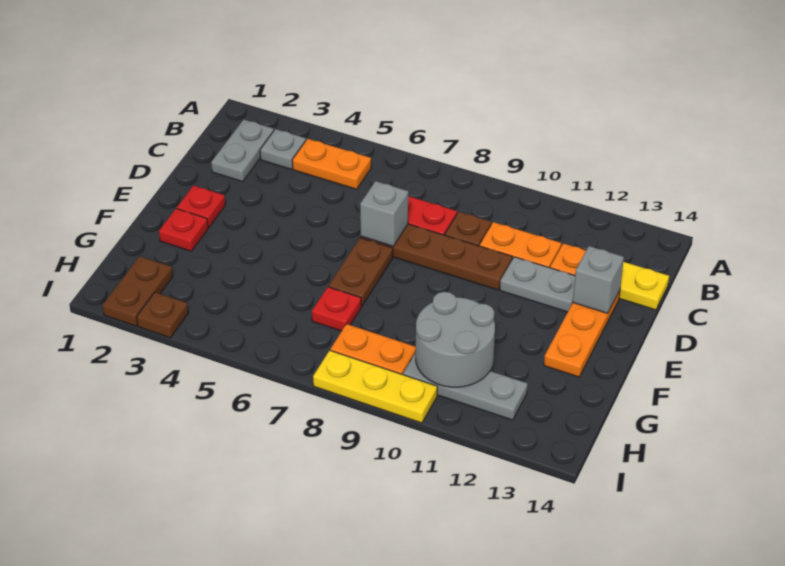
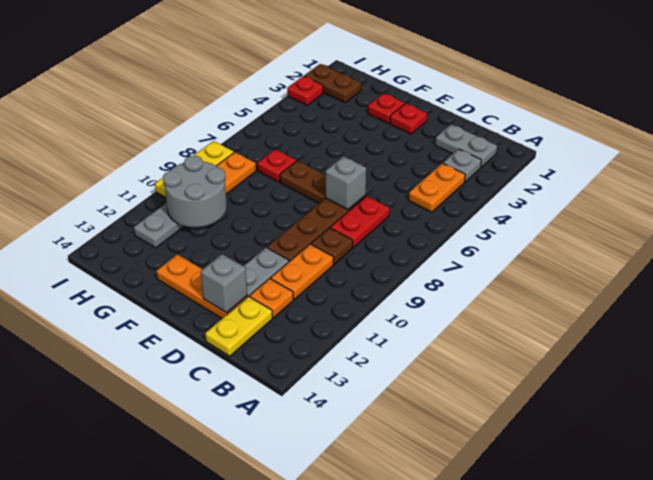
brown plate I3 level 1 -> red plate I3 level 1

